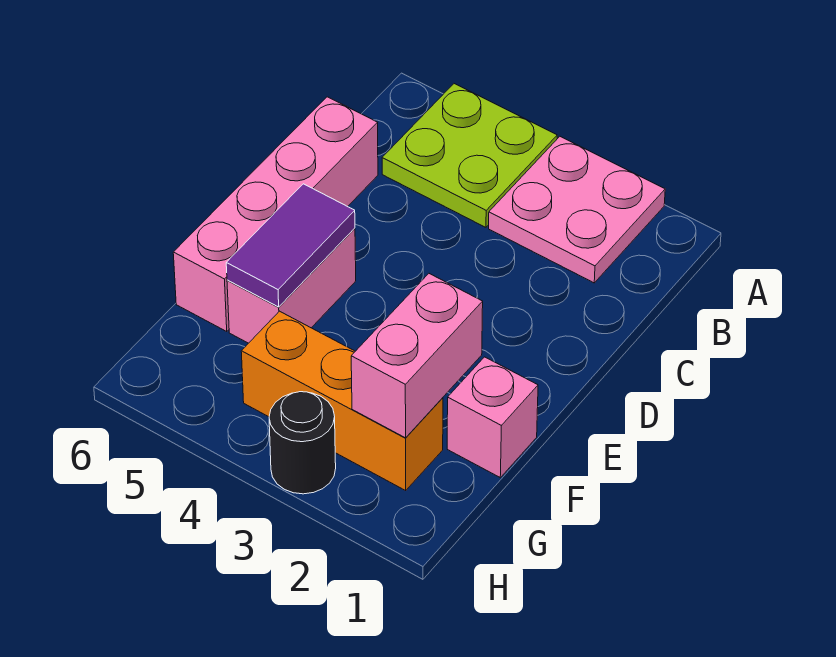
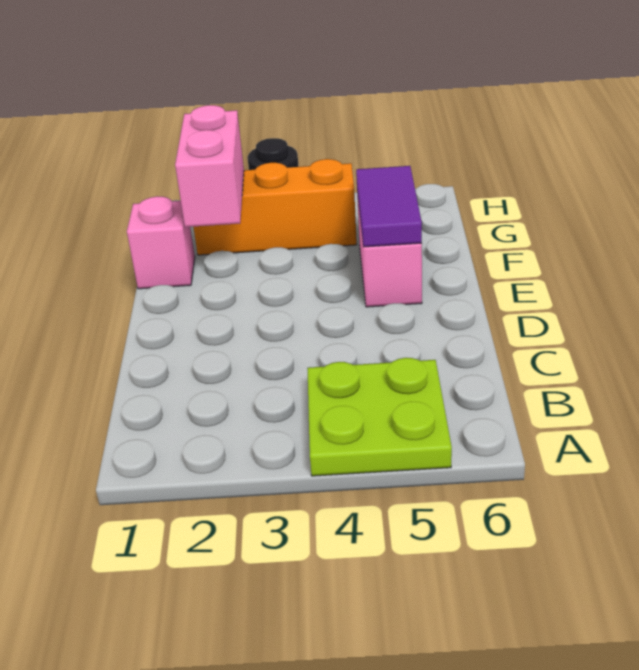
pink plate A2:B3 level 1 -> none
pink brick C6:F6 level 1 -> none

